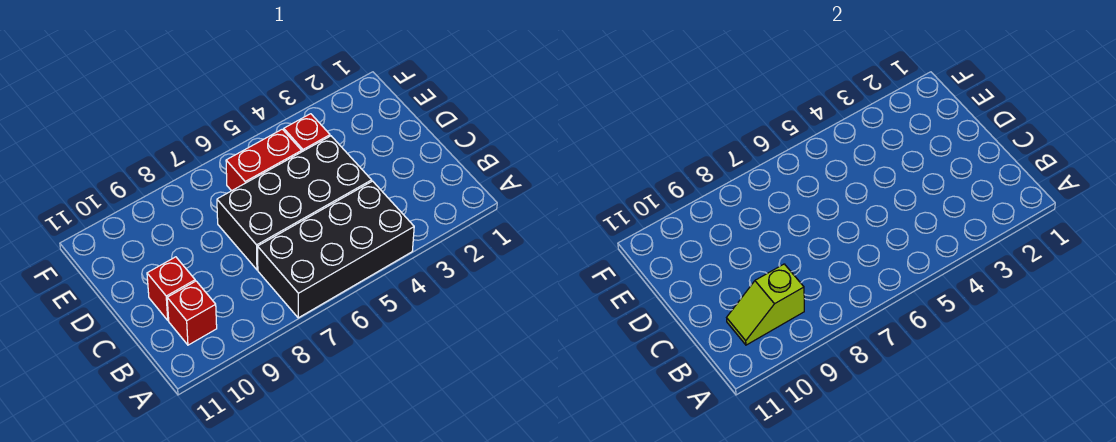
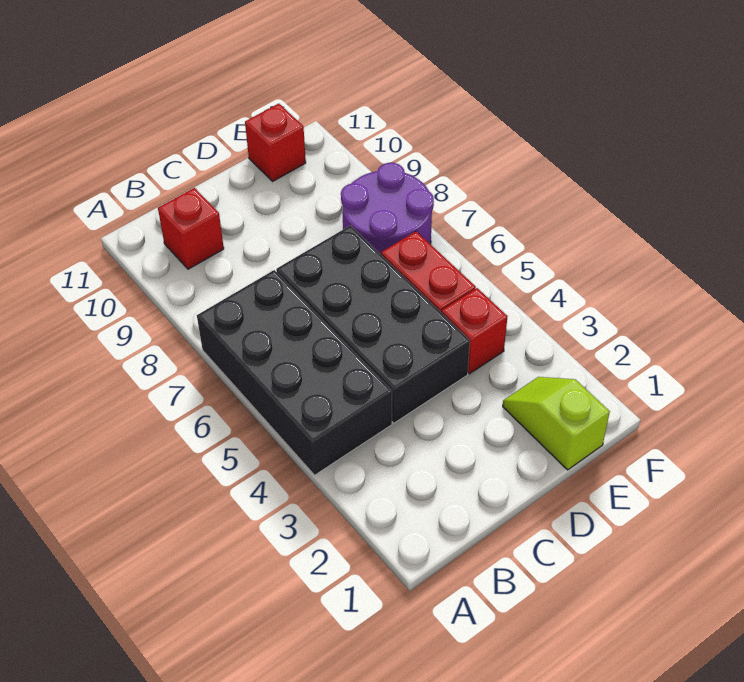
lime slope B9:B10 level 2 top 9 -> lime slope E1:E2 level 1 top 1
red brick C10 level 1 -> red brick E11 level 1
none -> purple round brick E7:F8 level 1

